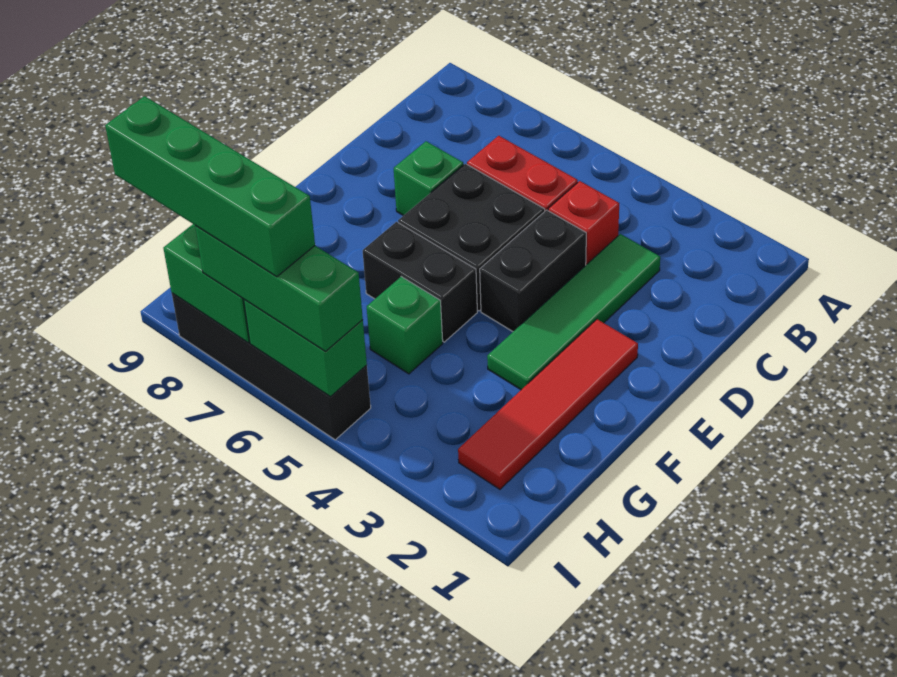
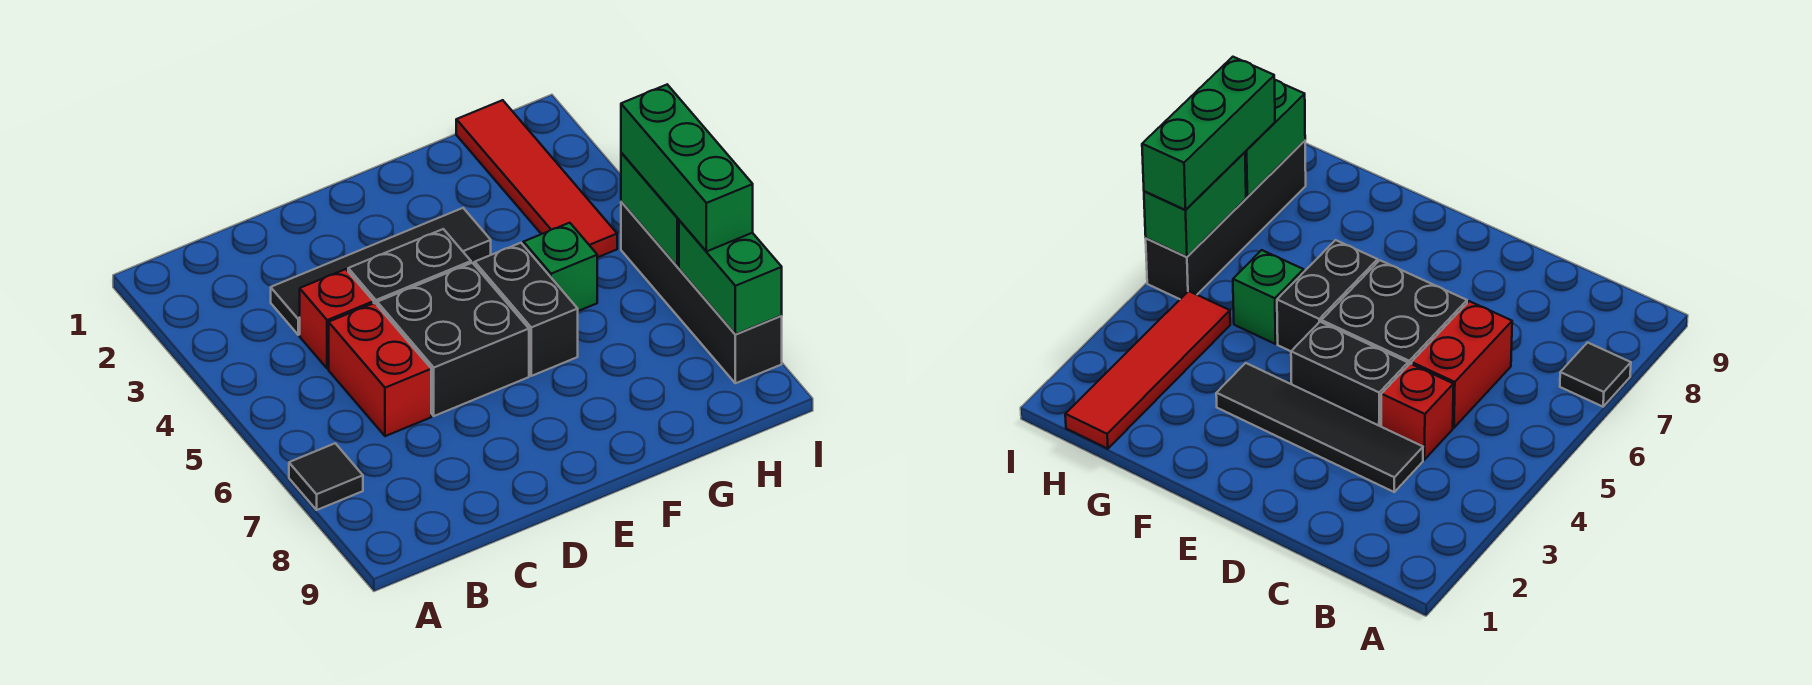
none -> black tile A7 level 1
green tile C3:F3 level 1 -> black tile C3:F3 level 1
green brick D7 level 1 -> none
red tile E2:H2 level 1 -> red tile H1:H4 level 1
green brick I6:I9 level 4 -> none

